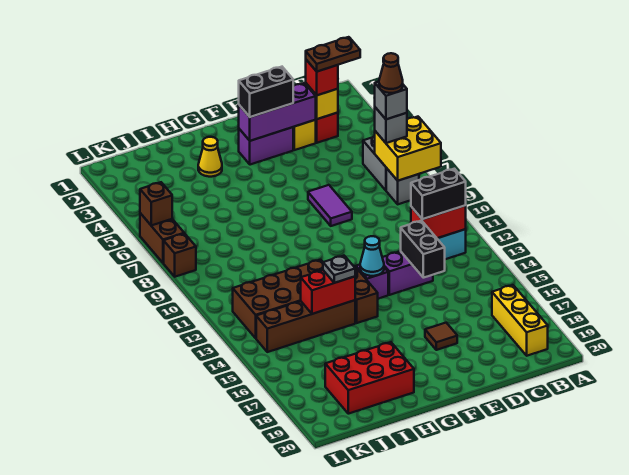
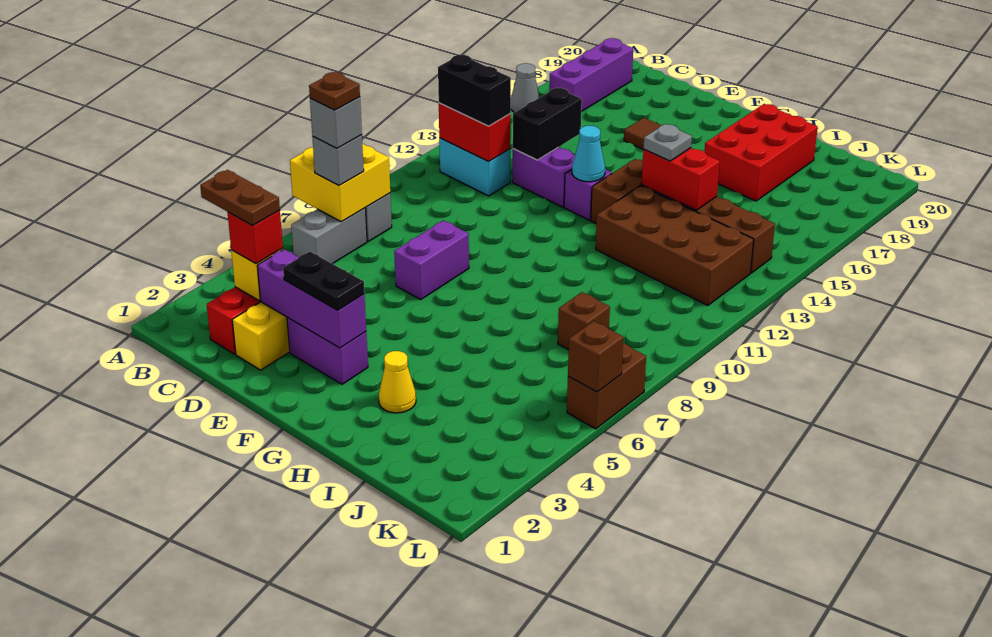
none -> grey cone A16 level 1
brown cone B7 level 5 -> brown plate B7 level 5
yellow brick B17:B19 level 1 -> purple brick B17:B19 level 1
black brick E3:F3 level 3 -> black plate E3:F3 level 3
purple tile E7:E8 level 1 -> purple brick E7:E8 level 1
red brick H18:J19 level 1 -> red brick H17:I19 level 1
brown brick L8 level 1 -> brown brick J8 level 1

